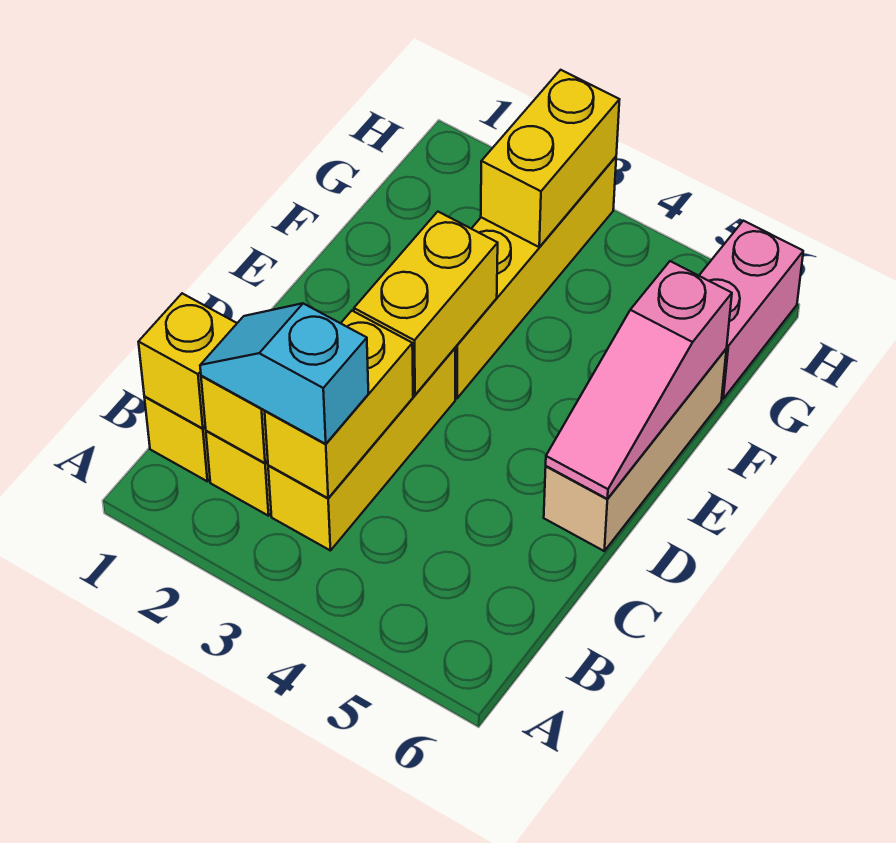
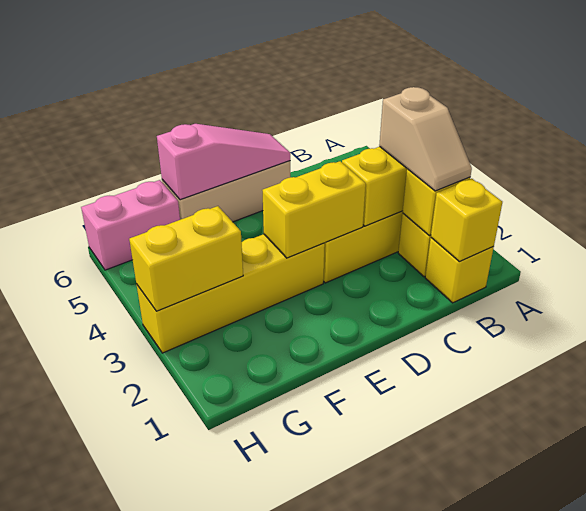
cyan slope B2:B3 level 3 top 3 -> tan slope B2:B3 level 3 top 3

